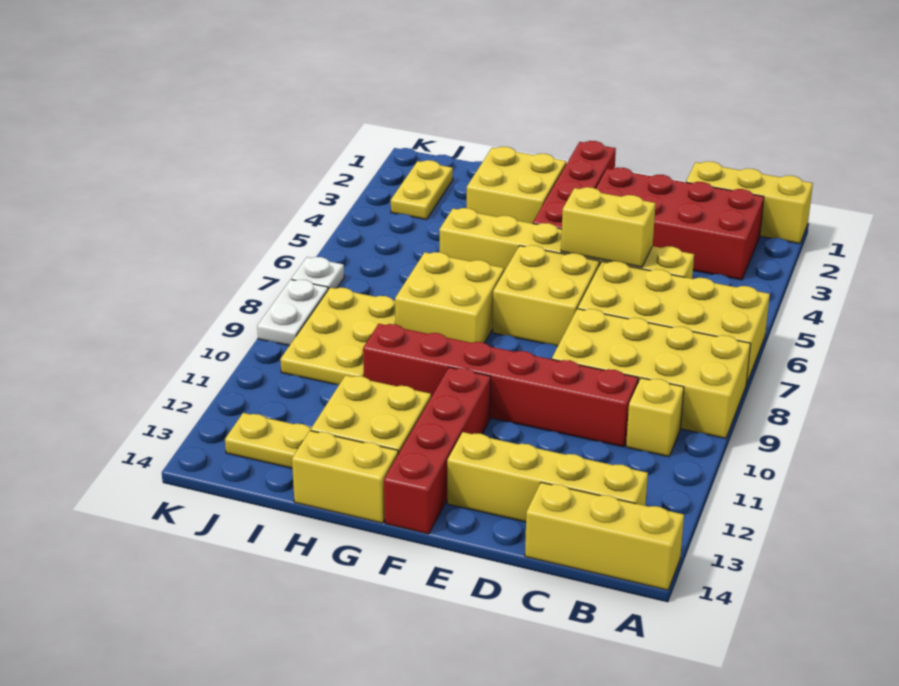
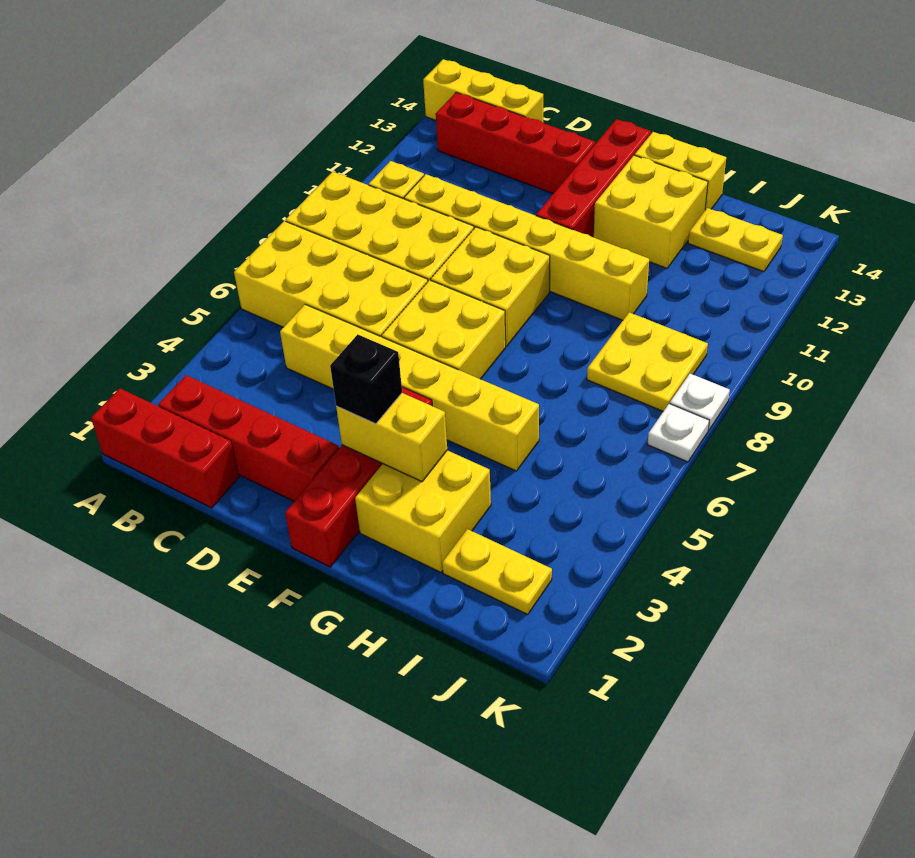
yellow brick A1:C1 level 1 -> red brick A1:C1 level 1
red brick B2:E3 level 1 -> red brick B2:E2 level 1
yellow brick B13:E13 level 1 -> red brick B13:E13 level 1
red brick C10:H10 level 1 -> yellow brick C10:H10 level 1
yellow brick D5:E5 level 2 -> yellow brick F3:G3 level 2
none -> black brick F3 level 3
yellow brick G7:H8 level 1 -> yellow brick E8:F9 level 1
yellow plate I8:J10 level 1 -> yellow plate I8:J9 level 1
yellow plate J2:J3 level 1 -> yellow plate I2:J2 level 1
white plate K8:K9 level 1 -> white plate K8 level 1

